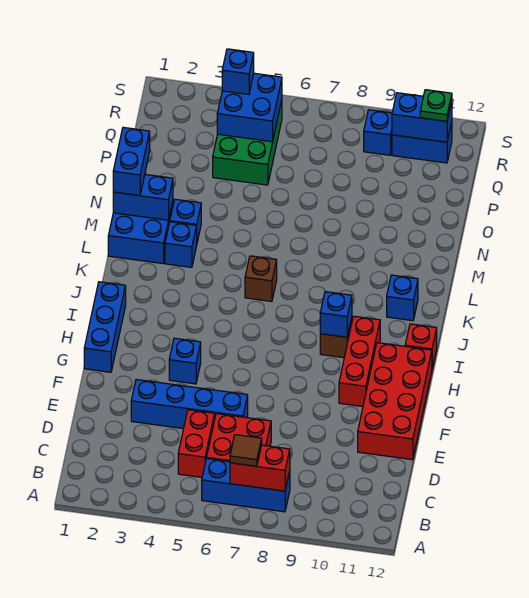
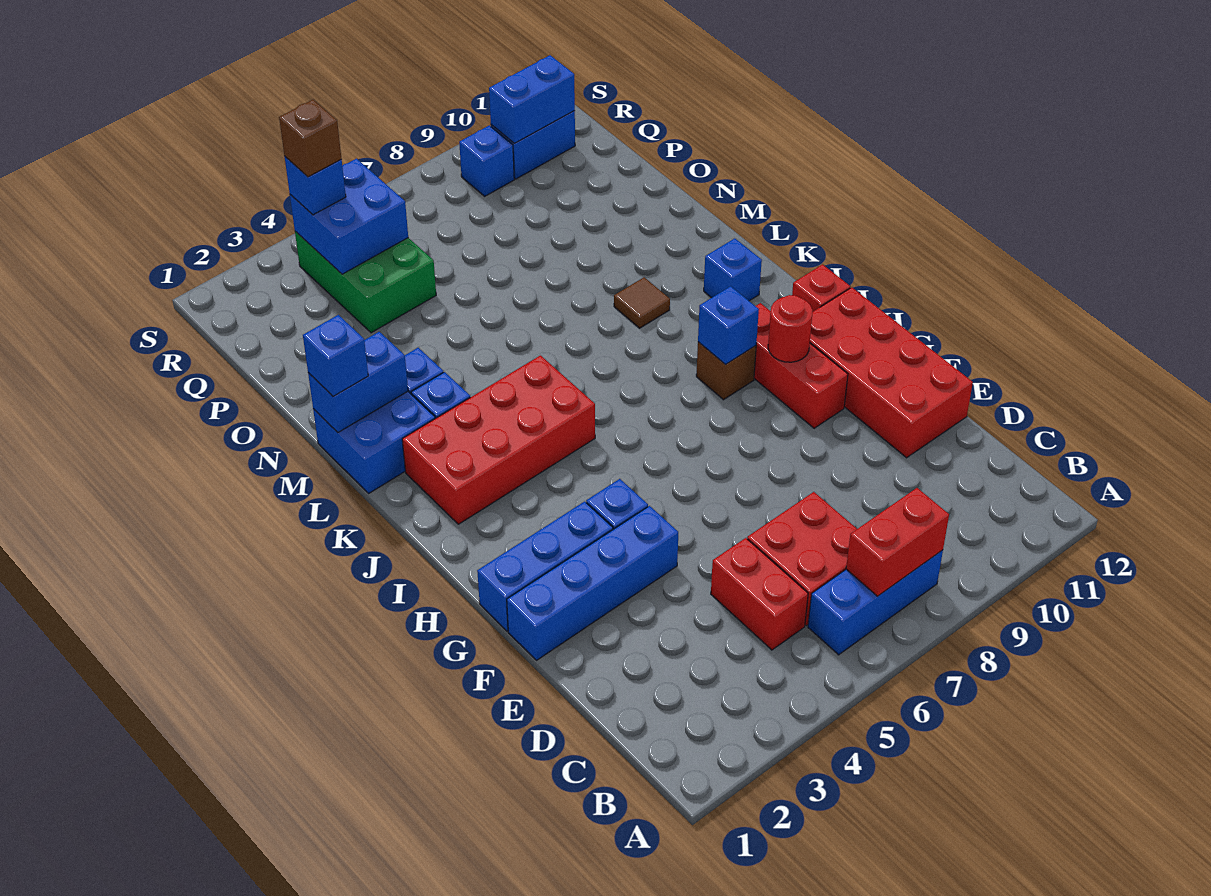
brown tile B7 level 3 -> brown tile L9 level 1
blue brick E3:E6 level 1 -> blue brick F1:F4 level 1
blue brick G1:I1 level 1 -> blue brick G1:G3 level 1
none -> red round brick H10 level 2
none -> red brick J2:K5 level 1
brown brick K6 level 1 -> brown brick R4 level 4
blue brick M1:N1 level 3 -> blue brick M1 level 3
green plate R11 level 3 -> none

